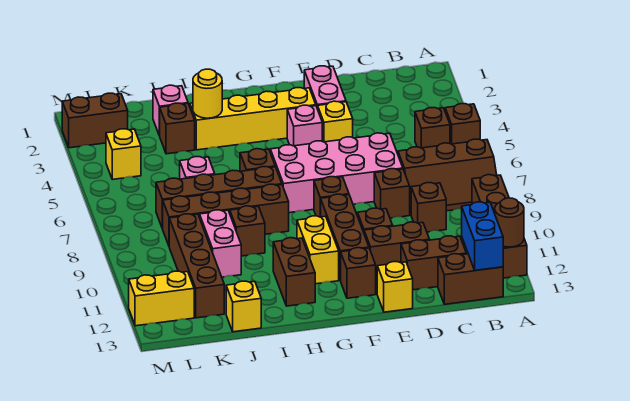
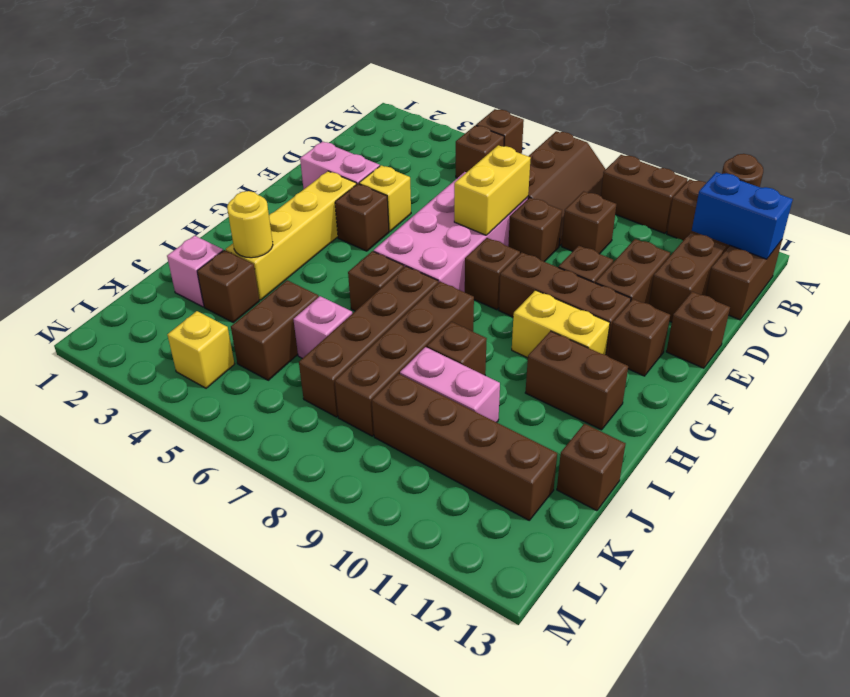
yellow brick E13 level 1 -> brown brick E13 level 1
pink brick F4 level 1 -> brown brick F4 level 1
yellow brick J13 level 1 -> brown brick J13 level 1
brown brick L2:M2 level 1 -> brown brick J5:K5 level 1
yellow brick L12:M12 level 1 -> yellow brick D7:E7 level 2

